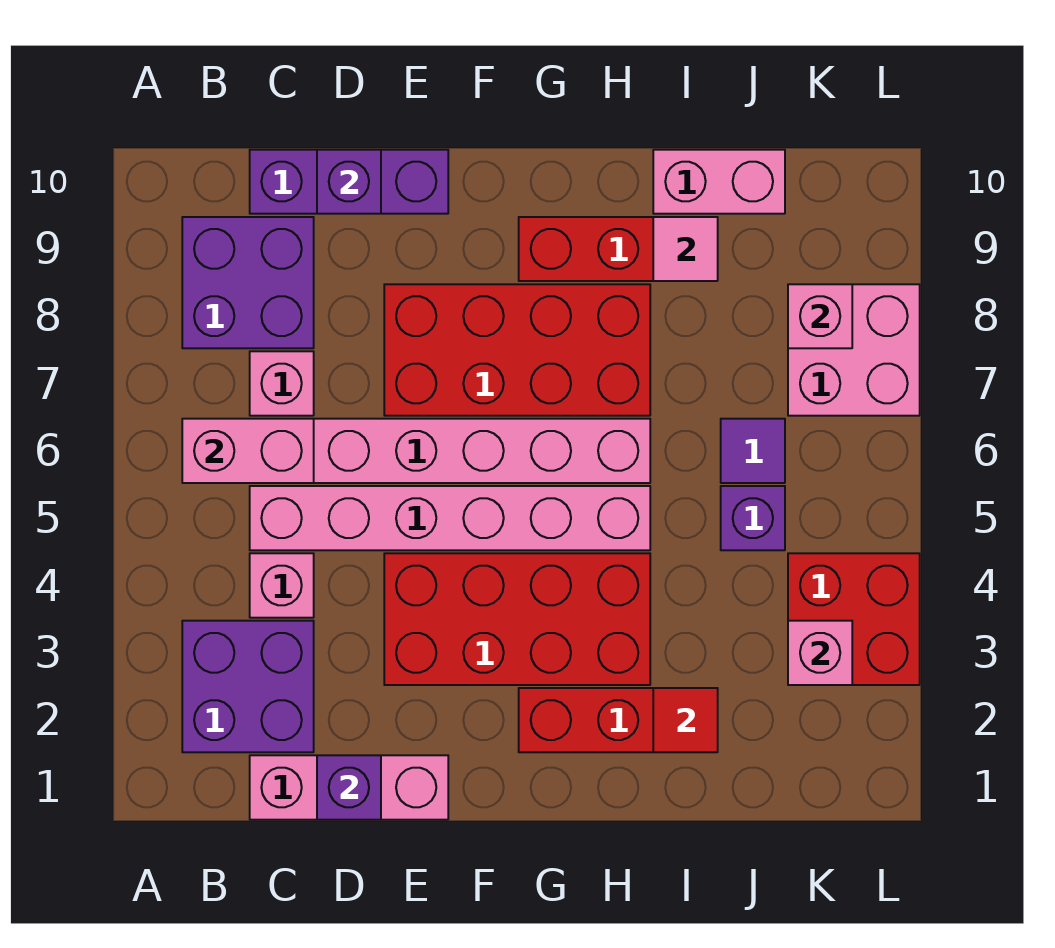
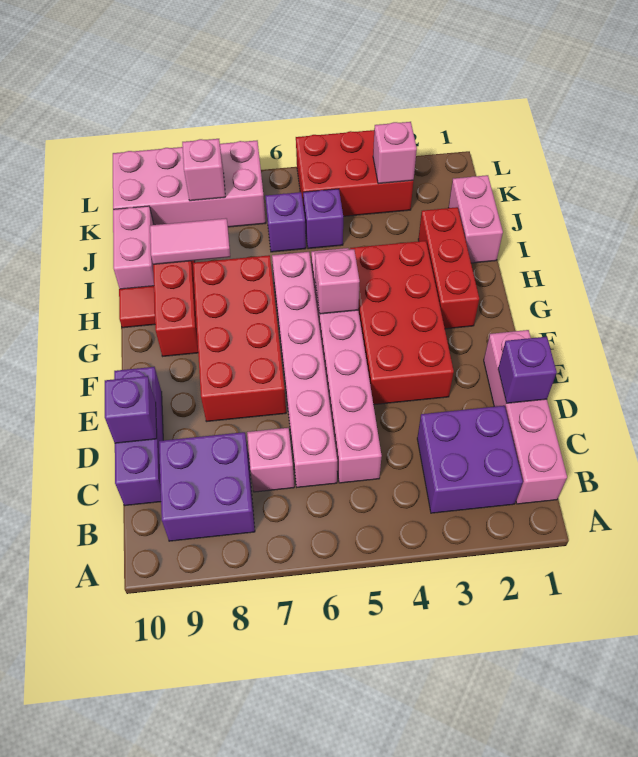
pink brick B6:C6 level 2 -> pink brick I1:J1 level 1
pink brick C1:E1 level 1 -> pink brick B1:E1 level 1
pink brick C4 level 1 -> pink brick G5 level 2
red tile I2 level 2 -> red tile H10 level 1
pink tile I9 level 2 -> pink tile I8:I9 level 2
purple tile J6 level 1 -> purple brick J6 level 1
red brick K3:L4 level 1 -> red brick K3:L5 level 1
pink brick K7:L8 level 1 -> pink brick K7:L10 level 1

